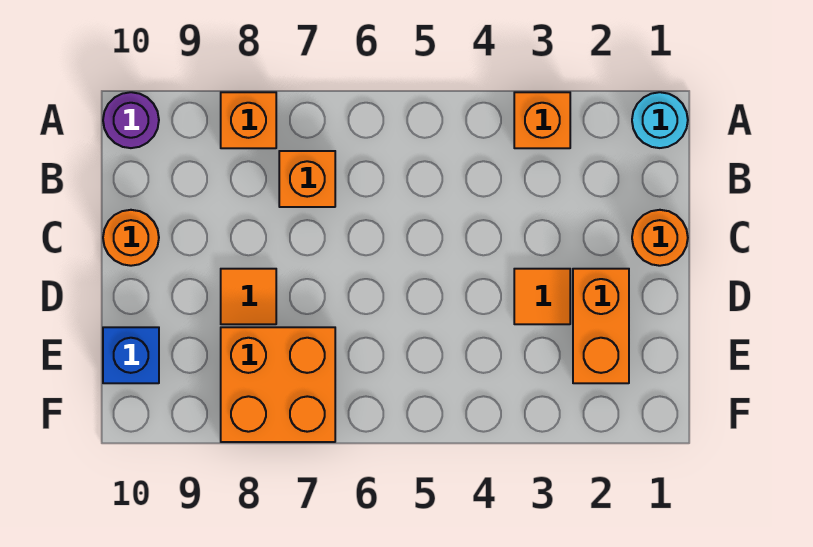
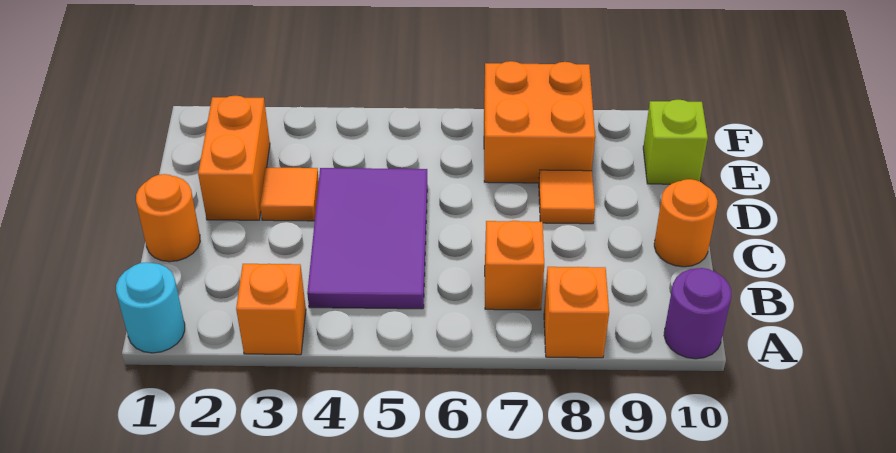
none -> purple tile B4:D5 level 1
blue brick E10 level 1 -> lime brick E10 level 1

